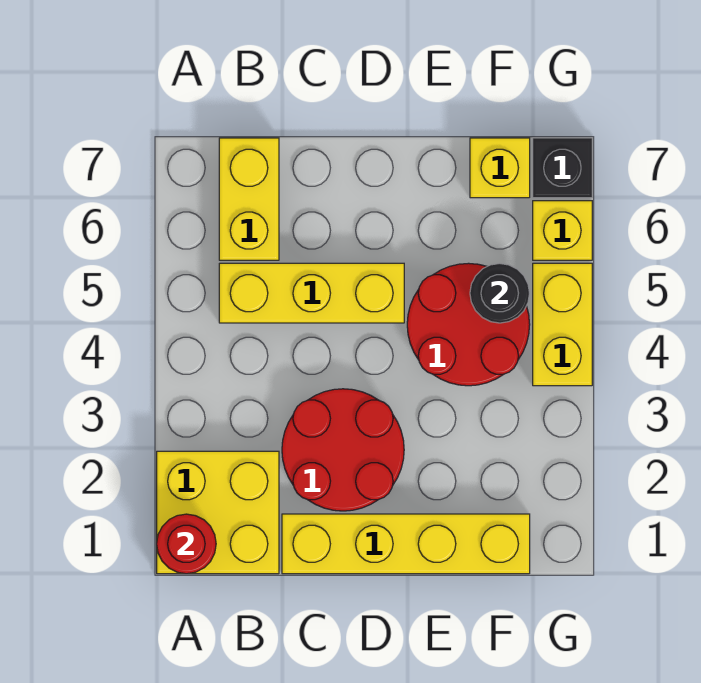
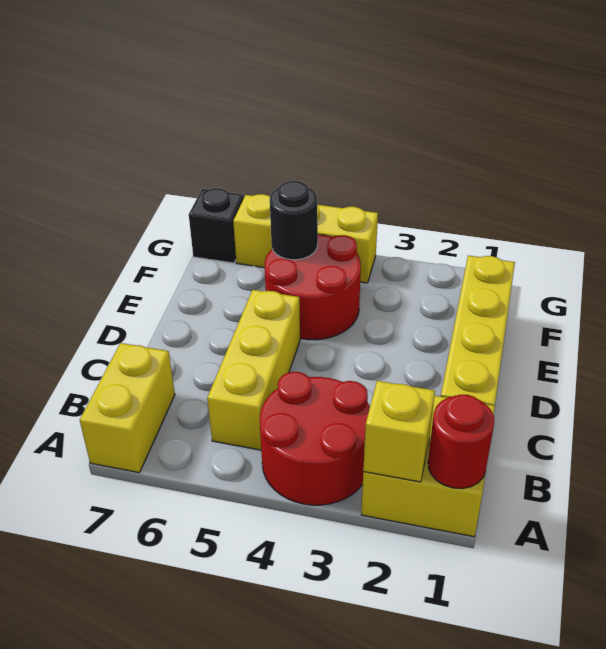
yellow brick B6:B7 level 1 -> yellow brick A7:B7 level 1
red round brick C2:D3 level 1 -> red round brick A3:B4 level 1
yellow brick F7 level 1 -> yellow brick A2 level 2

